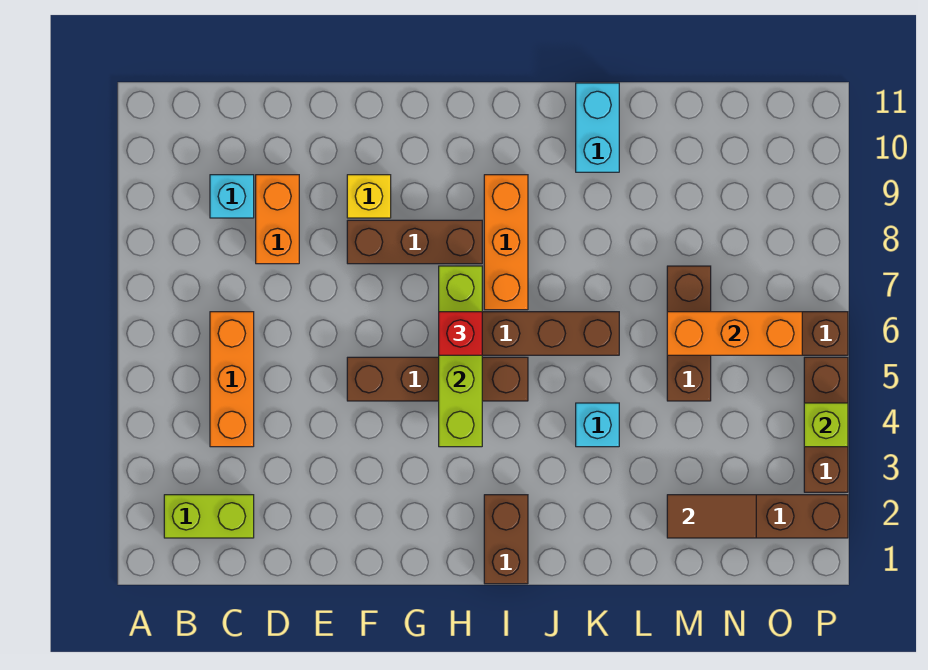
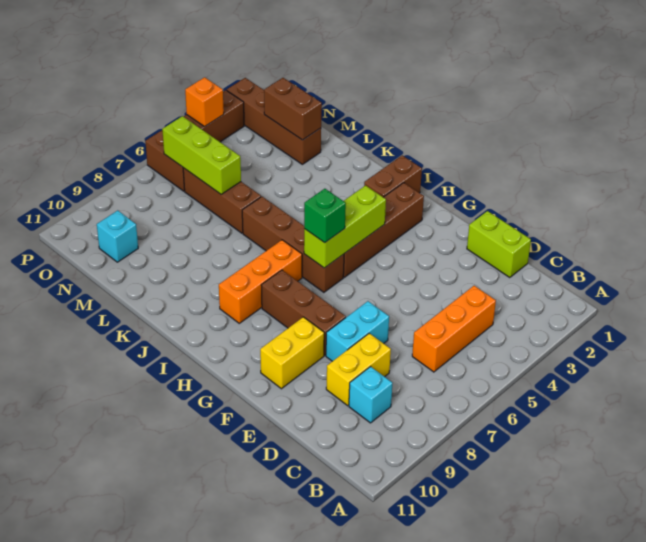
lime brick B2:C2 level 1 -> lime brick D1:E1 level 1
orange brick D8:D9 level 1 -> yellow brick D8:D9 level 1
brown brick F5:I5 level 1 -> brown brick H2:H5 level 1
yellow brick F9 level 1 -> yellow brick F9:F10 level 1
lime brick H4:H7 level 2 -> lime brick H4:H6 level 2
red brick H6 level 3 -> green brick H6 level 3
cyan brick K4 level 1 -> cyan brick N10 level 1
cyan brick K10:K11 level 1 -> cyan brick E7:E8 level 1
brown tile M2:N2 level 2 -> brown brick M2:N2 level 2
brown brick M5:M7 level 1 -> brown brick L6:N6 level 1
orange brick M6:O6 level 2 -> lime brick M6:O6 level 2
lime brick P4 level 2 -> orange brick P4 level 2

